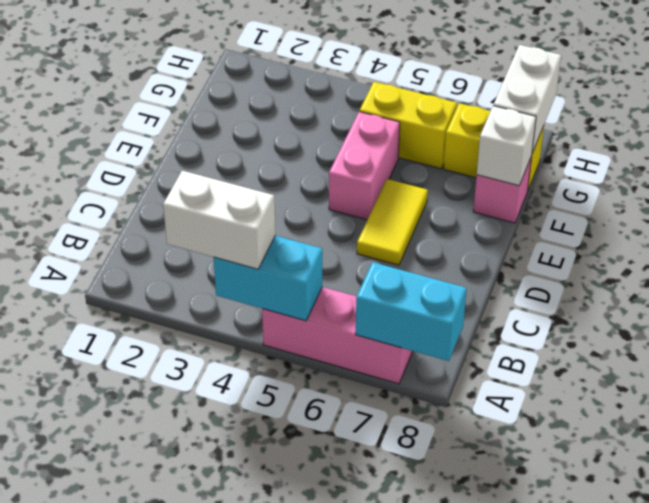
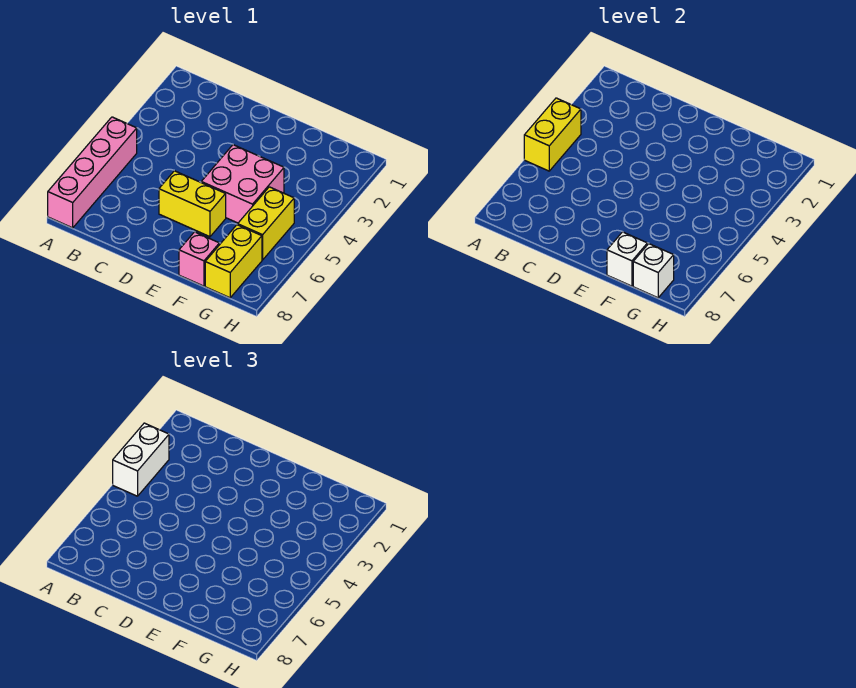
cyan brick A4:A5 level 2 -> yellow brick A4:A5 level 2
pink brick A5:A7 level 1 -> pink brick A5:A8 level 1
cyan brick A7:A8 level 2 -> none
yellow tile D6:E6 level 1 -> yellow brick D6:E6 level 1
pink brick E5:F5 level 1 -> pink brick E4:F5 level 1
white brick G8:H8 level 2 -> white brick G8 level 2

